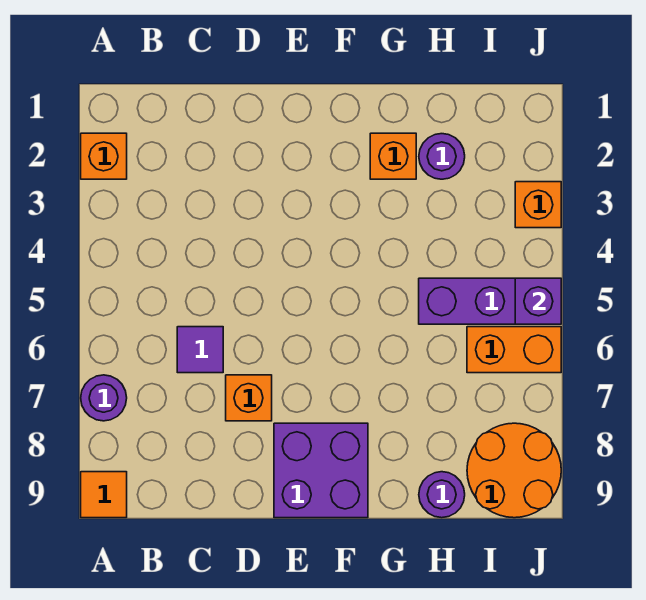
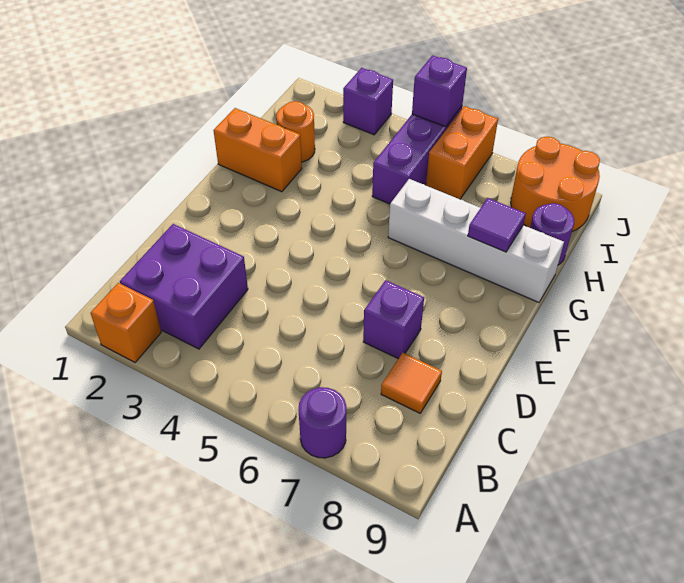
orange tile A9 level 1 -> orange tile C8 level 1
purple tile C6 level 1 -> purple tile G8 level 2
orange brick D7 level 1 -> purple brick D7 level 1
purple brick E8:F9 level 1 -> purple brick B2:C3 level 1
orange brick G2 level 1 -> orange brick G1:G2 level 1
none -> white brick G6:G9 level 1
purple round brick H2 level 1 -> orange round brick H2 level 1
orange brick J3 level 1 -> purple brick J3 level 1

